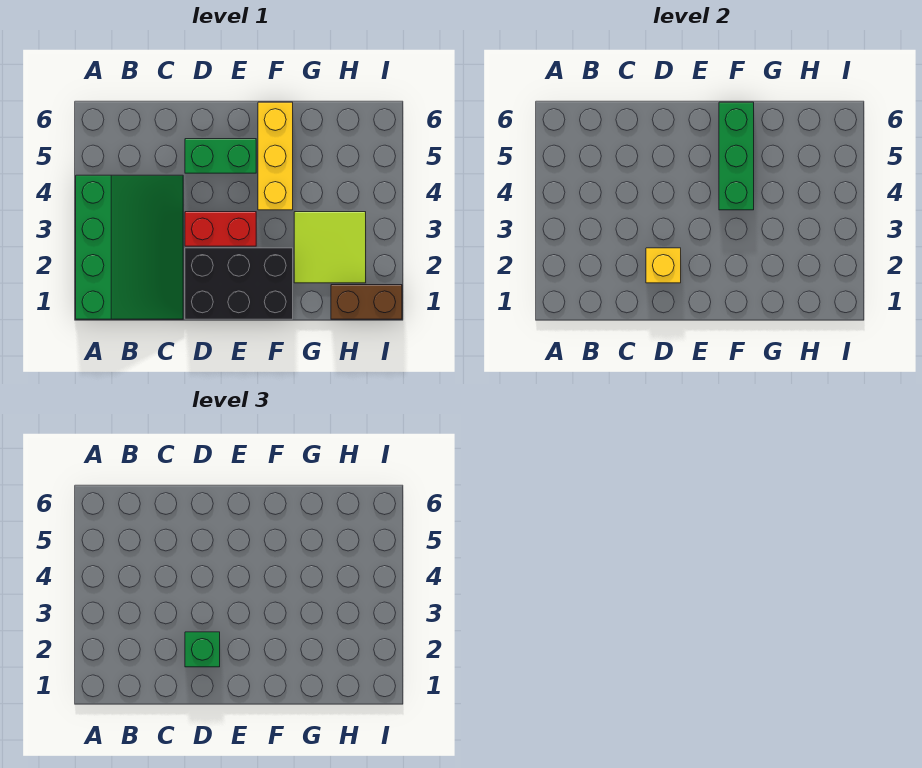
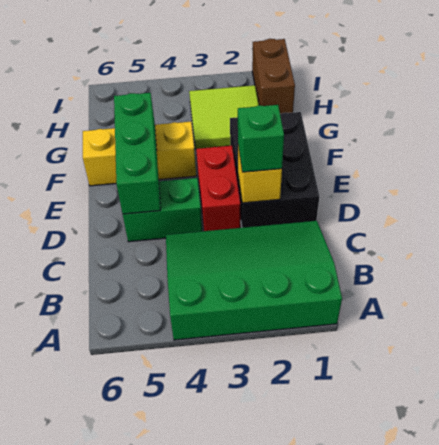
green brick D5:E5 level 1 -> green brick D4:D5 level 1
green brick F4:F6 level 2 -> green brick D5:F5 level 2

